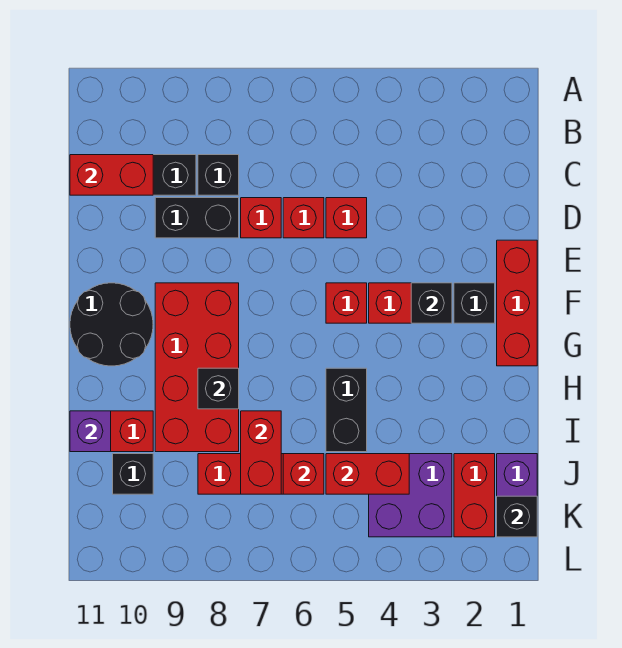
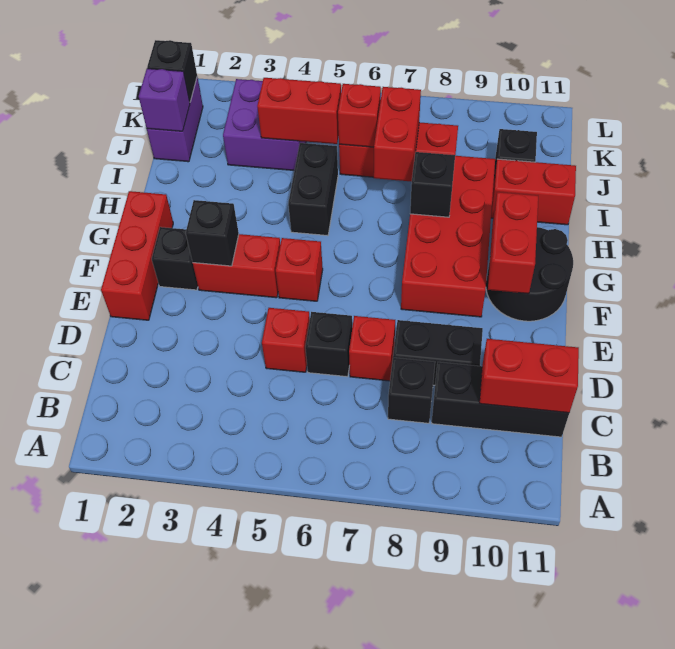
red brick D6 level 1 -> black brick D6 level 1
purple brick I11 level 2 -> purple brick J1 level 2
red brick J2:K2 level 1 -> red brick F10:G10 level 2

